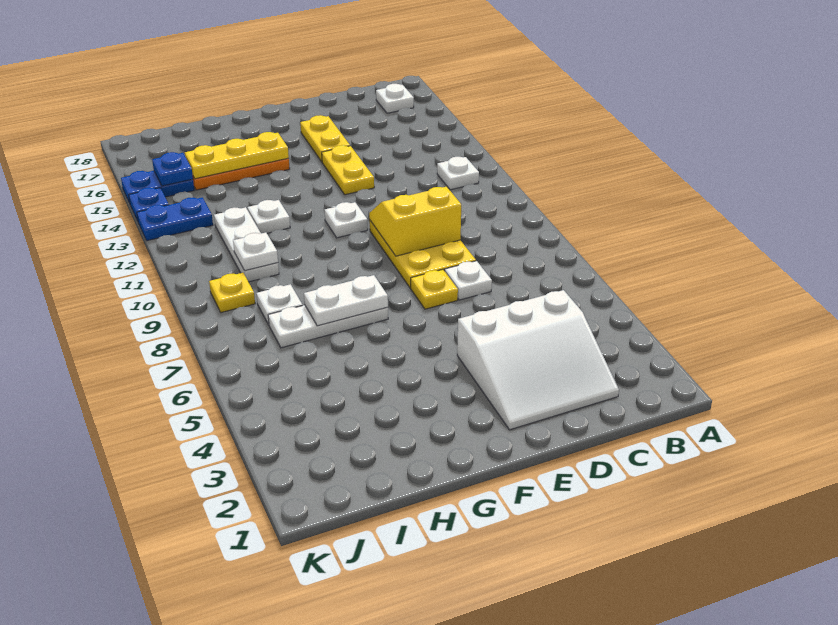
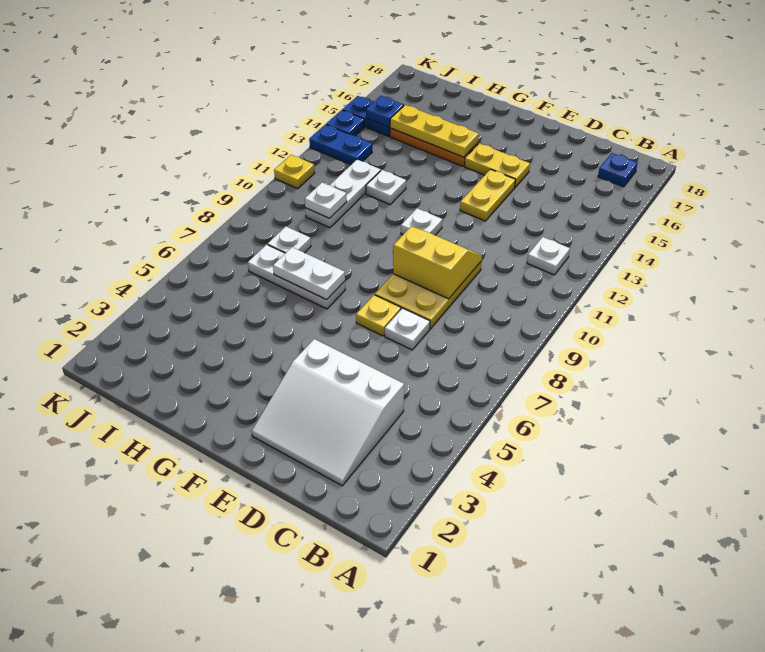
white plate B17 level 1 -> blue plate B17 level 1
yellow plate E15:E16 level 1 -> yellow plate E15:F15 level 1
yellow plate J9 level 1 -> yellow plate K11 level 1

